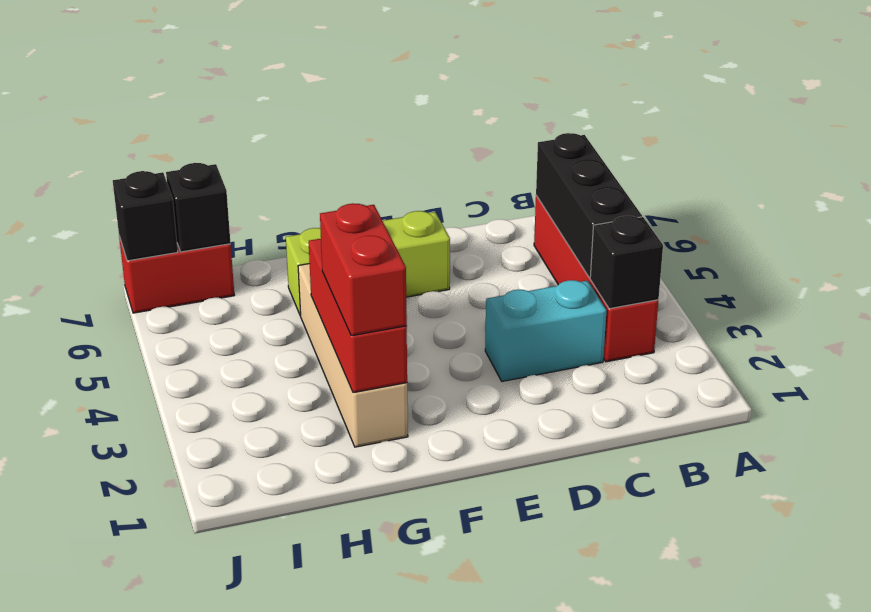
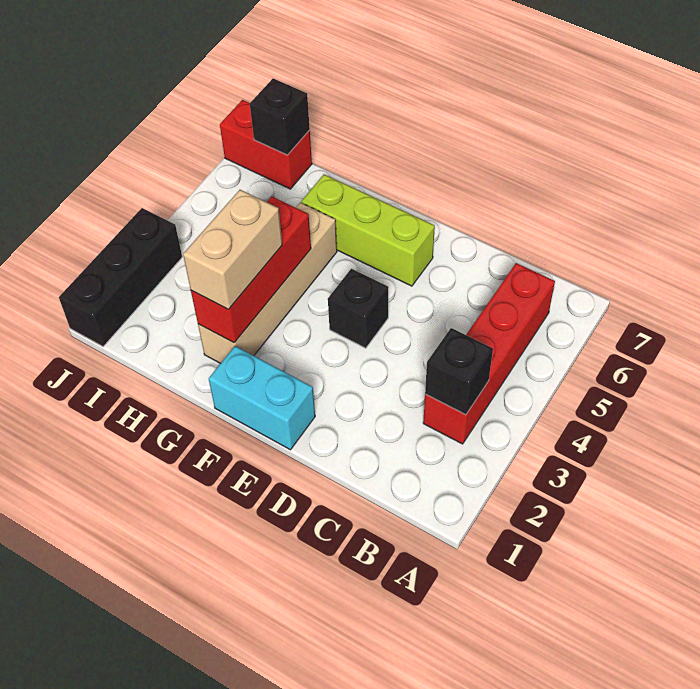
black brick B4:B6 level 2 -> black brick J1:J3 level 1
cyan brick C3:D3 level 1 -> cyan brick E1:F1 level 1
red brick G2:G3 level 3 -> tan brick G2:G3 level 3
black brick J7 level 2 -> black brick E4 level 1

